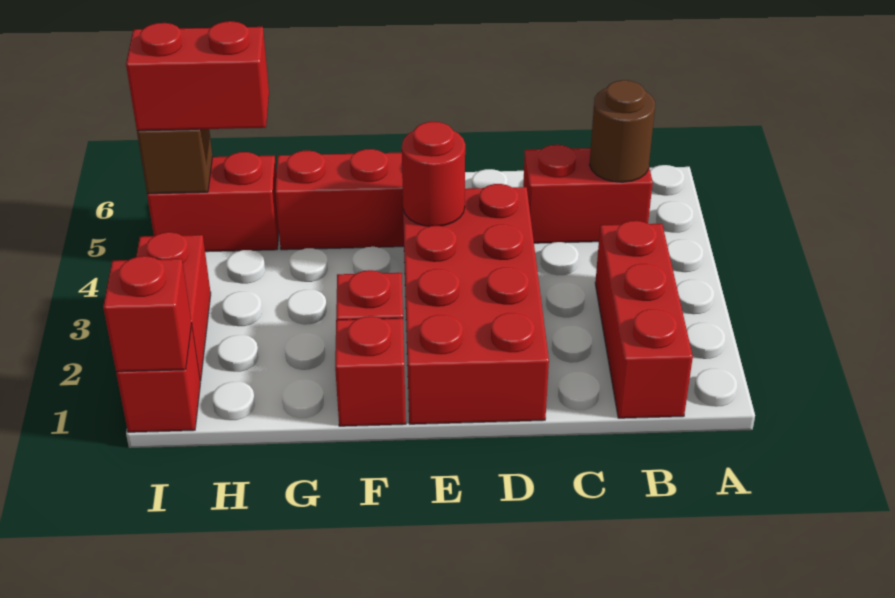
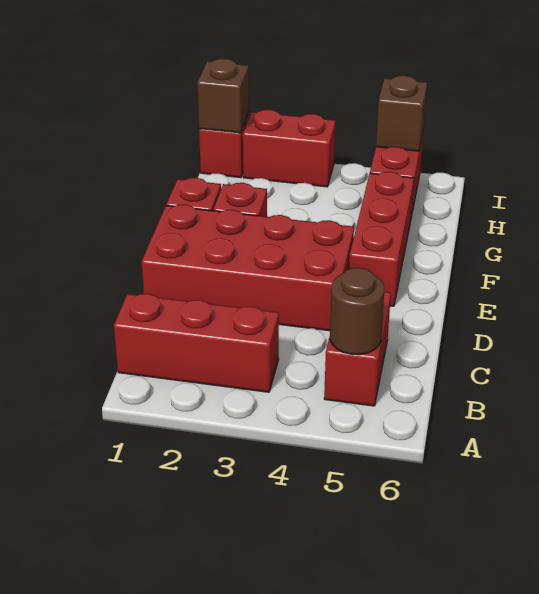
red round brick E4 level 2 -> none
red brick H5:I5 level 3 -> none
red brick I1 level 2 -> brown brick I1 level 2

